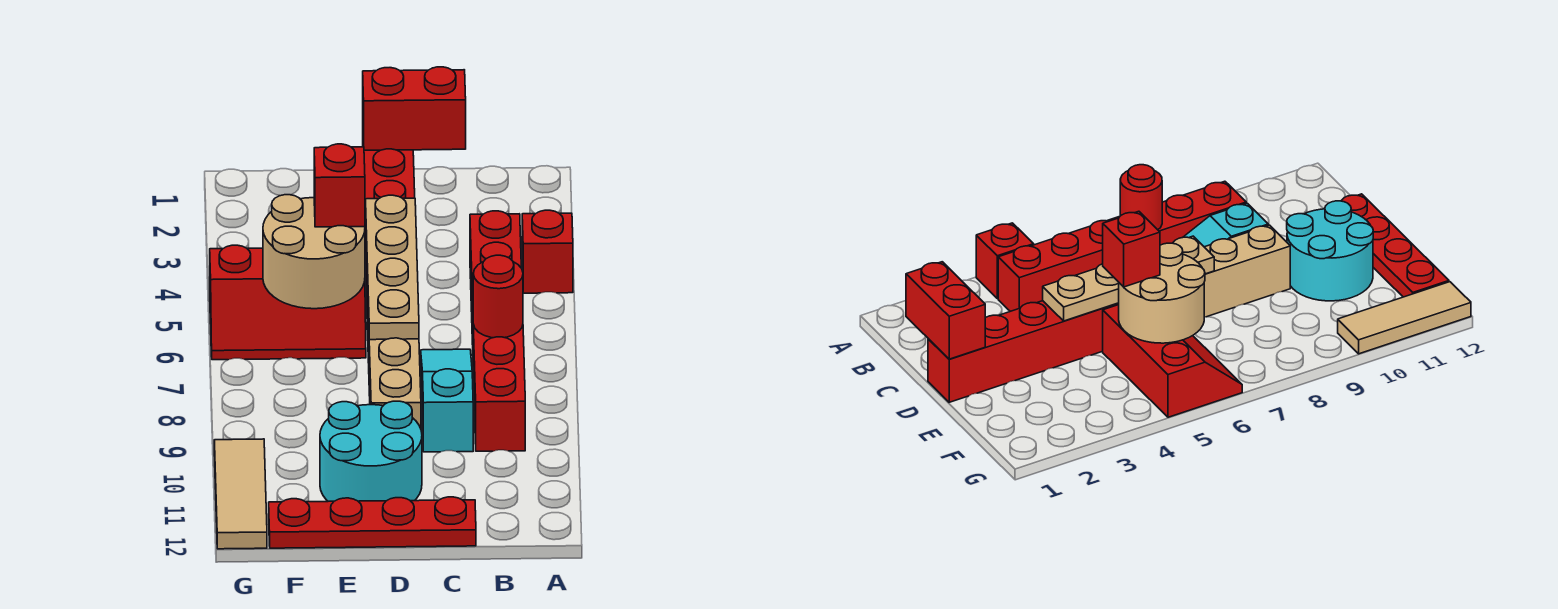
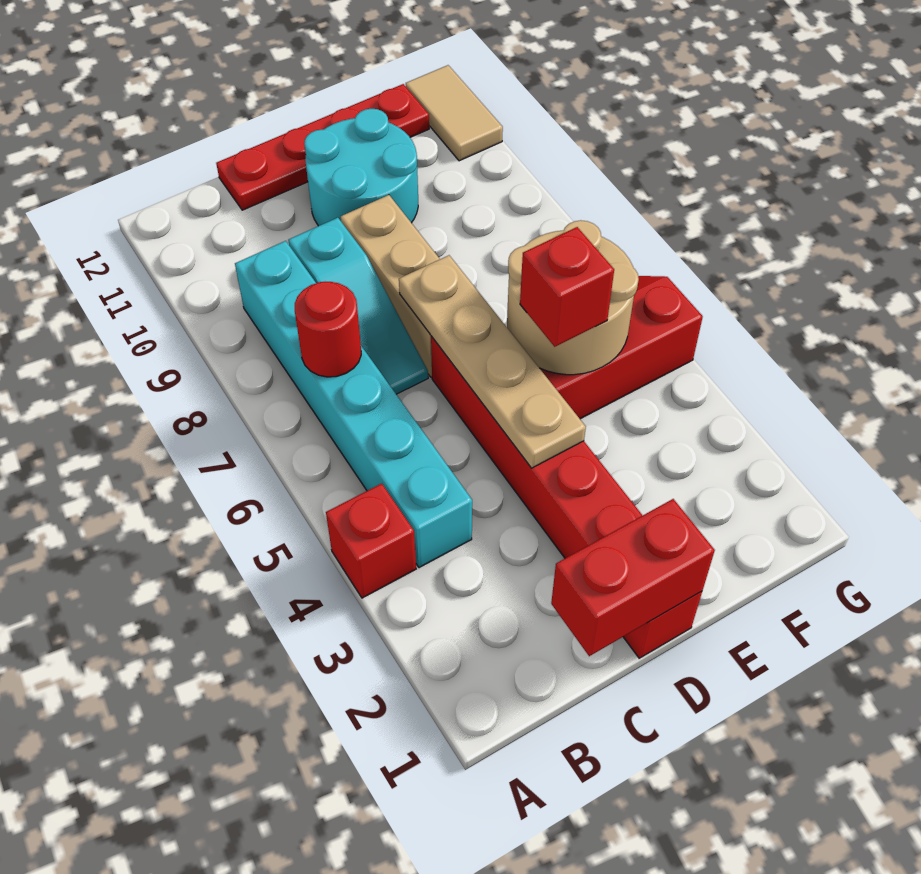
red brick B4:B9 level 1 -> cyan brick B4:B9 level 1
tan tile G10:G12 level 1 -> tan tile G11:G12 level 1

